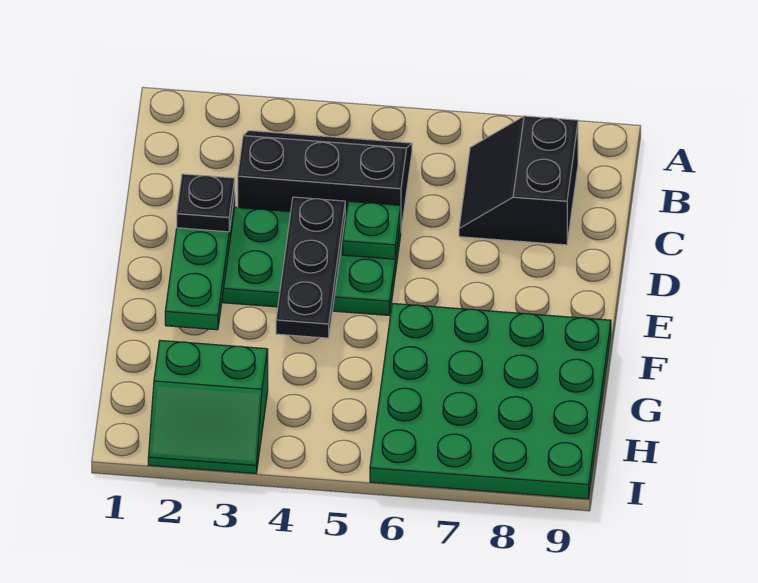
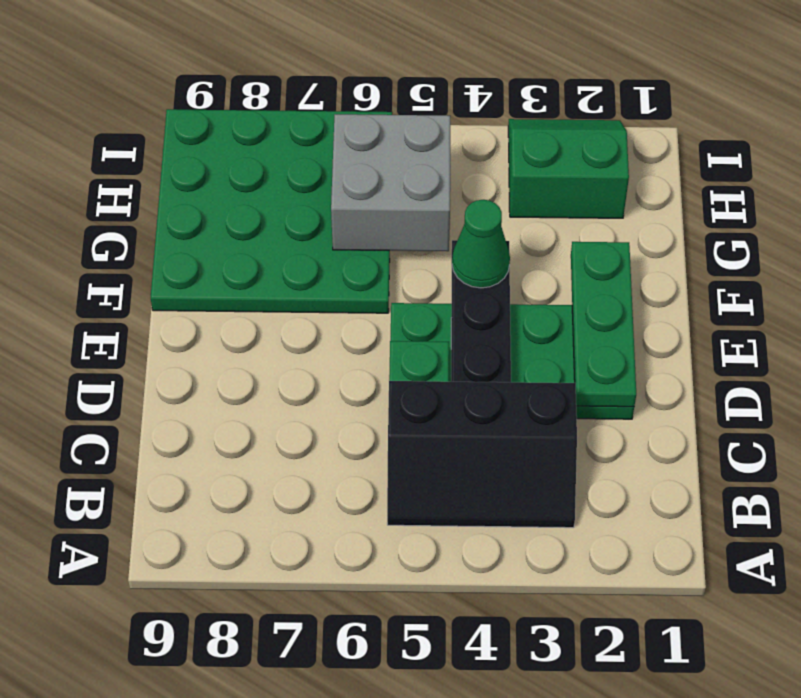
black slope B7:C8 level 1 top 8 -> none
black plate D2 level 3 -> none
none -> green cone F4 level 3
none -> grey brick G5:H6 level 2

